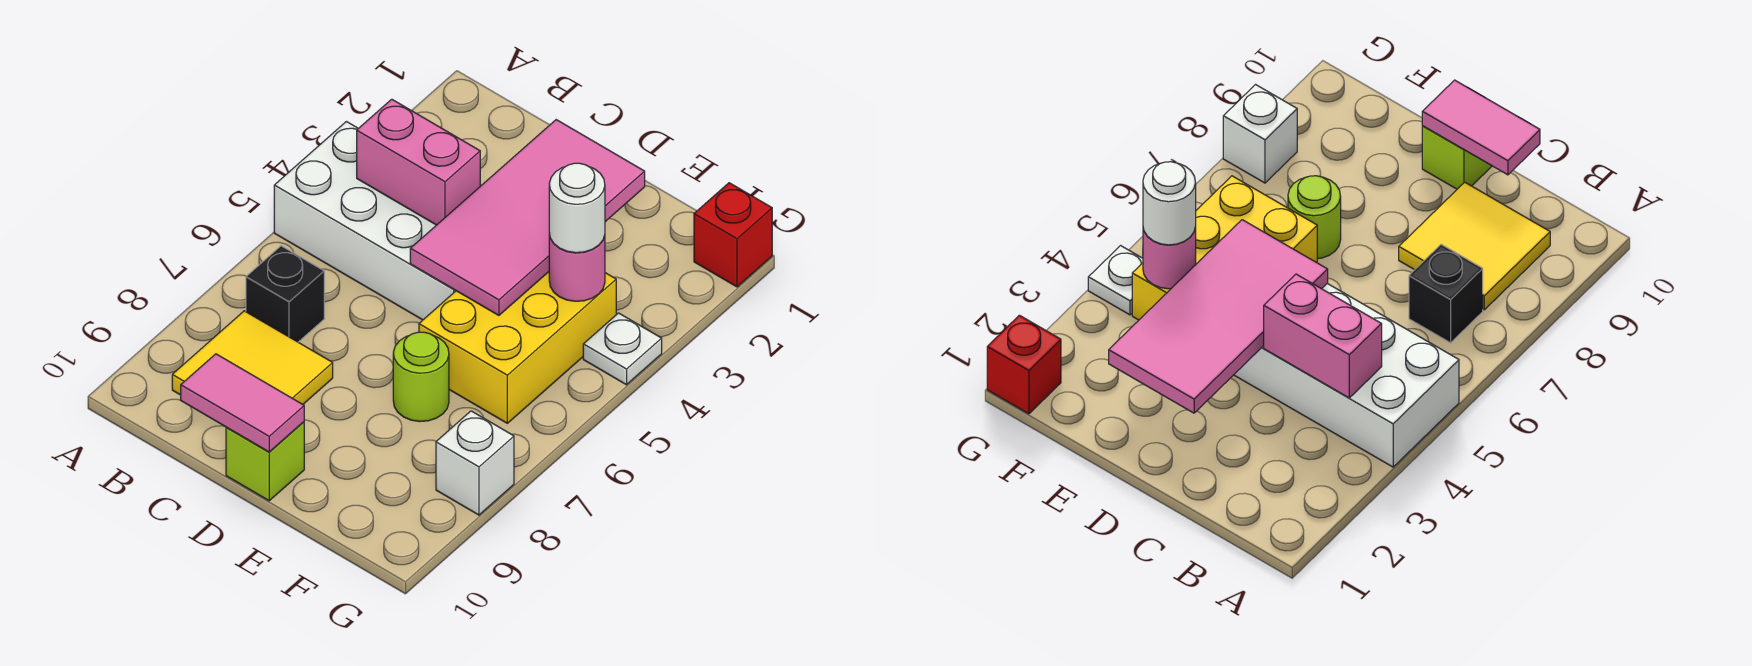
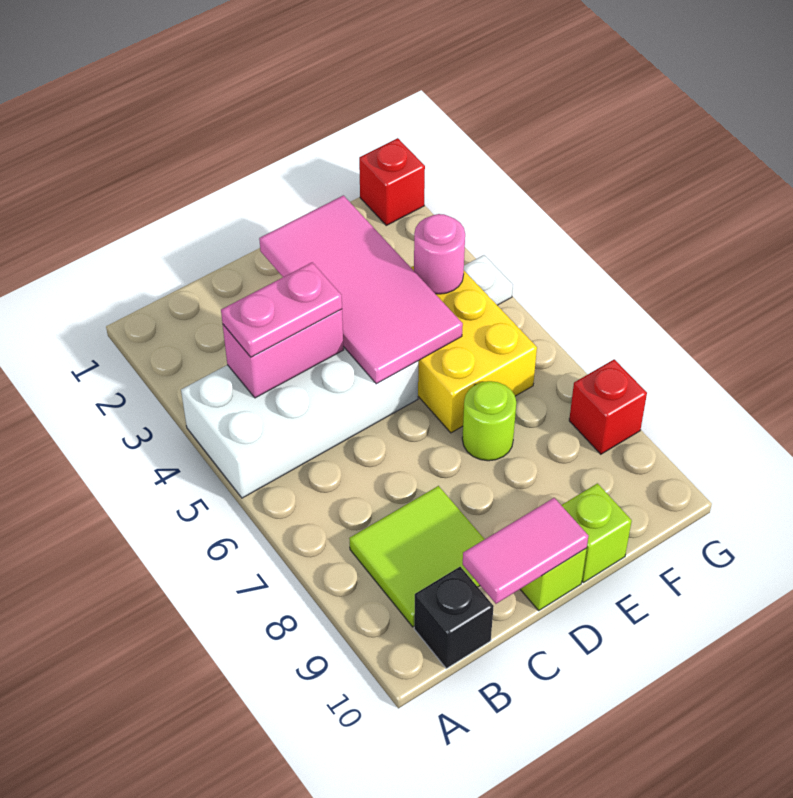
none -> pink plate B4:C4 level 3
black brick B7 level 1 -> black brick B10 level 1
yellow tile B8:C9 level 1 -> lime tile B8:C9 level 1
none -> lime brick E10 level 1
white round brick F4 level 3 -> none
white brick G8 level 1 -> red brick G8 level 1

